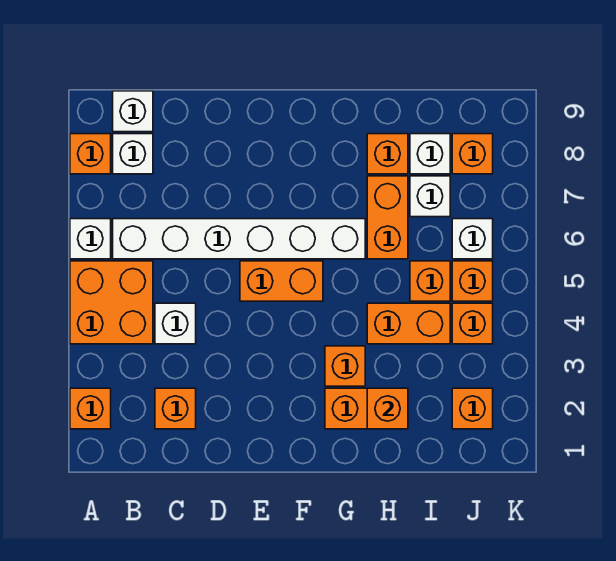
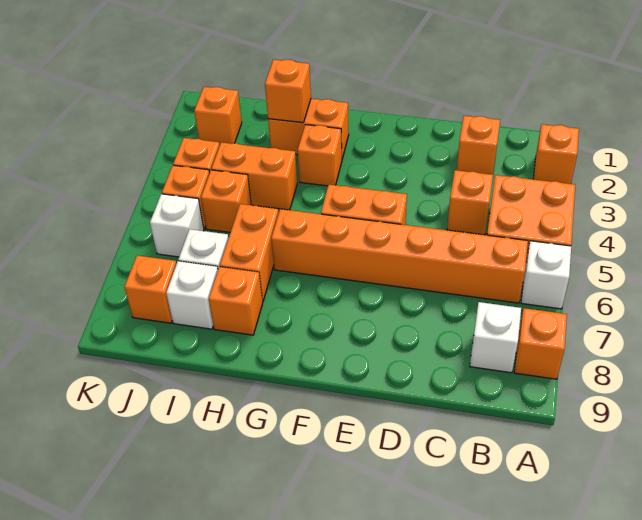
white brick B6:G6 level 1 -> orange brick B6:G6 level 1
white brick B9 level 1 -> none
white brick C4 level 1 -> orange brick C4 level 1

